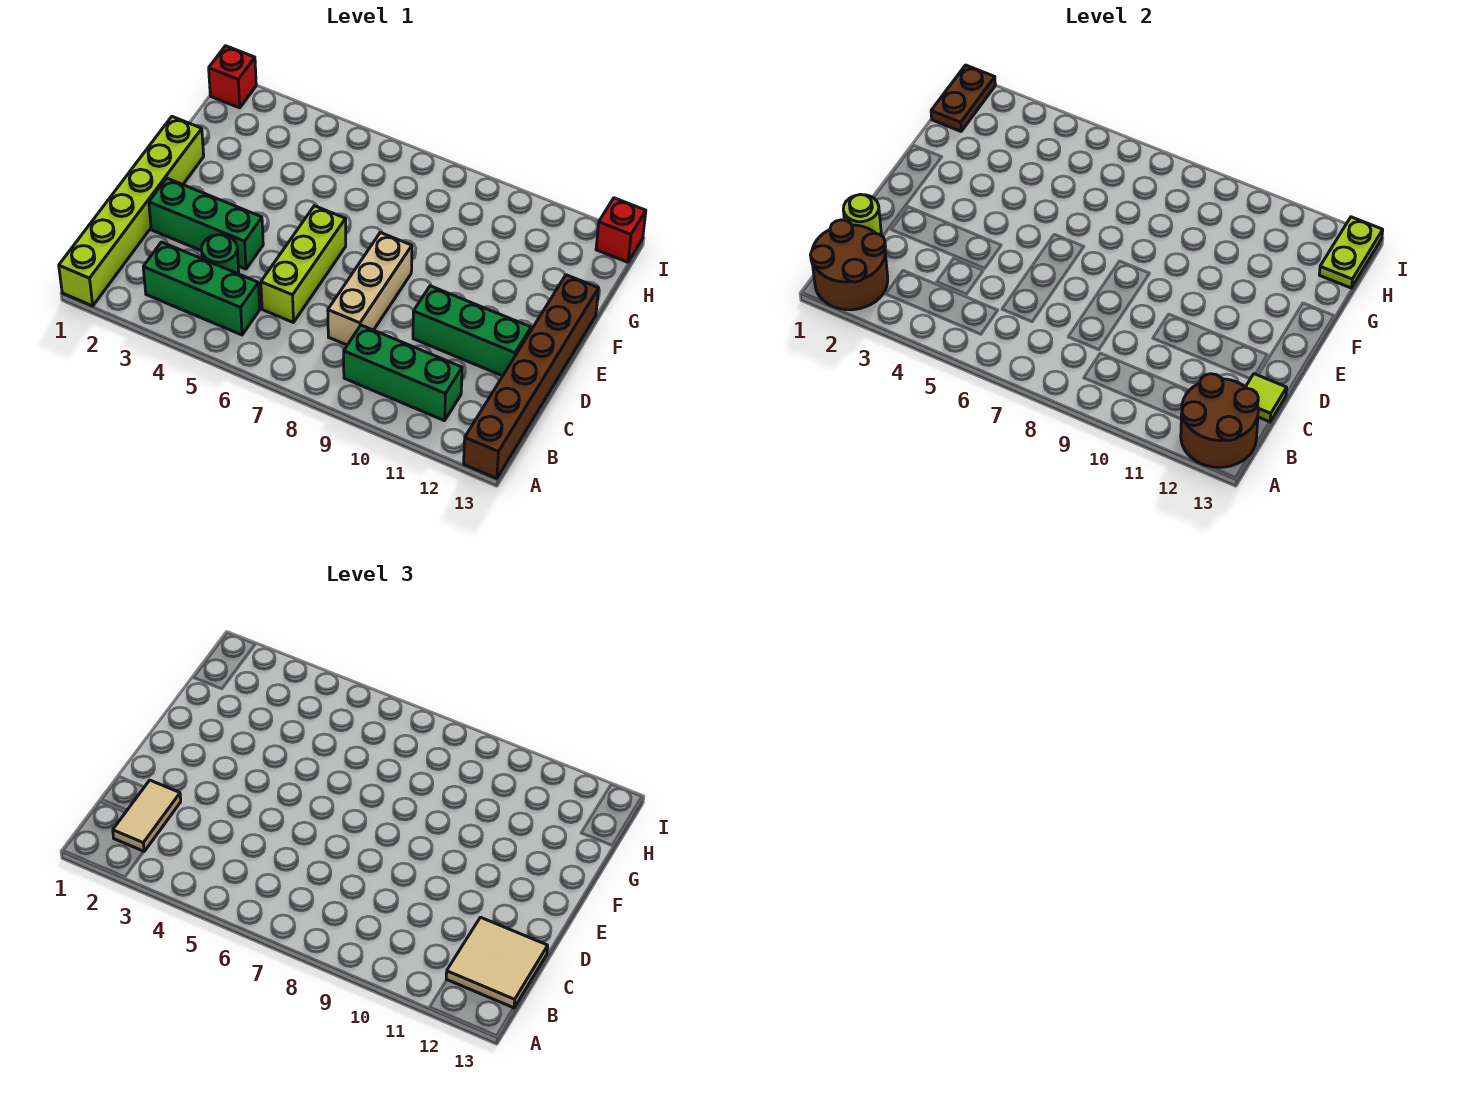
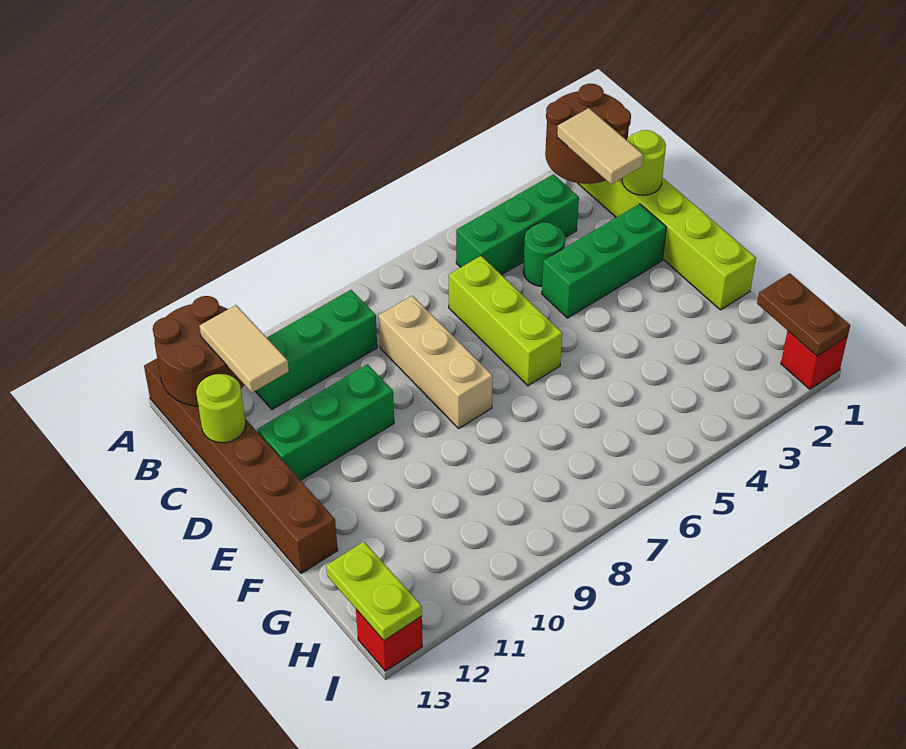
tan tile B12:C13 level 3 -> tan tile B12:C12 level 3
lime tile C13 level 2 -> lime round brick C13 level 2

